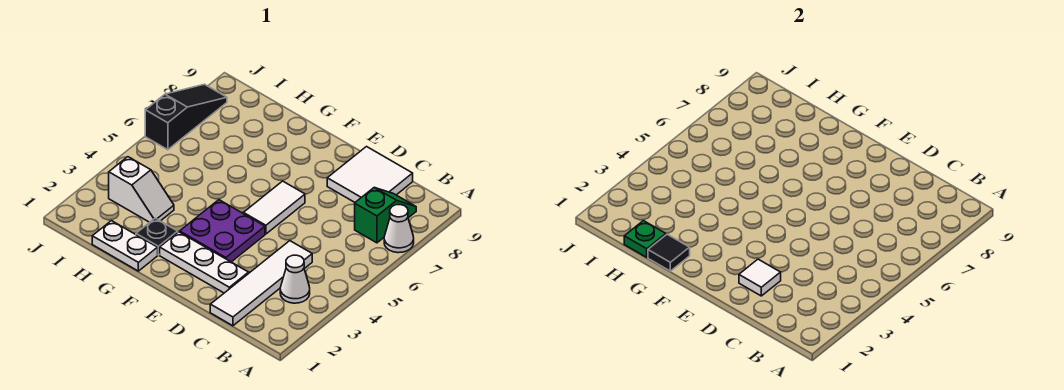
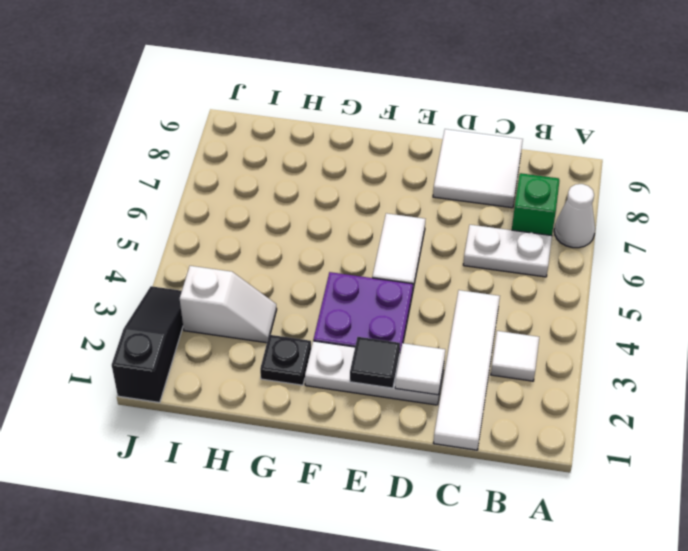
white cone B3 level 1 -> white tile B3 level 1
white plate G1:H1 level 1 -> white plate B6:C6 level 1
black tile G1 level 2 -> black tile E2 level 2
green plate H1 level 2 -> none
black slope J6:J8 level 1 top 6 -> black slope J1:J3 level 1 top 1

